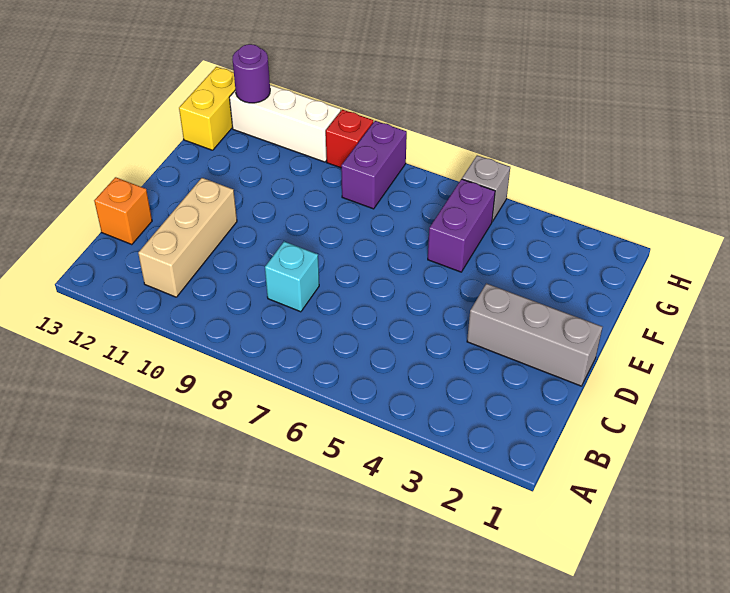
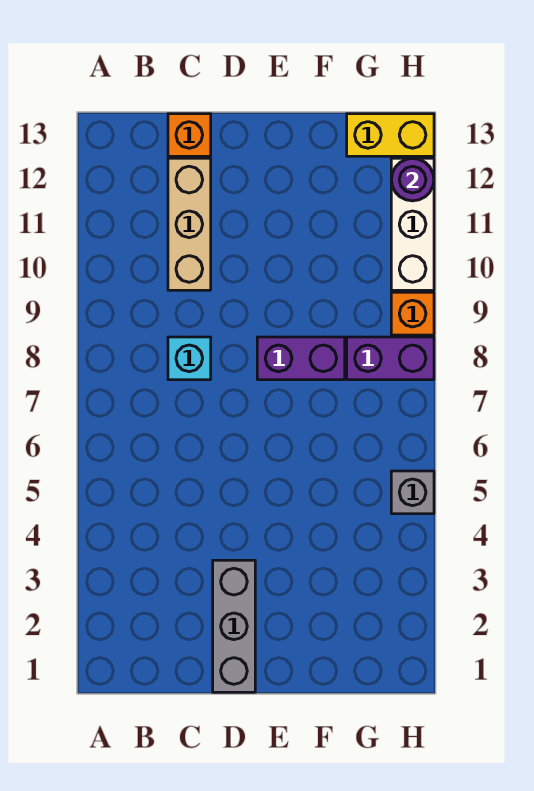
tan brick B11:D11 level 1 -> tan brick C10:C12 level 1
purple brick F5:G5 level 1 -> purple brick E8:F8 level 1
red brick H9 level 1 -> orange brick H9 level 1

